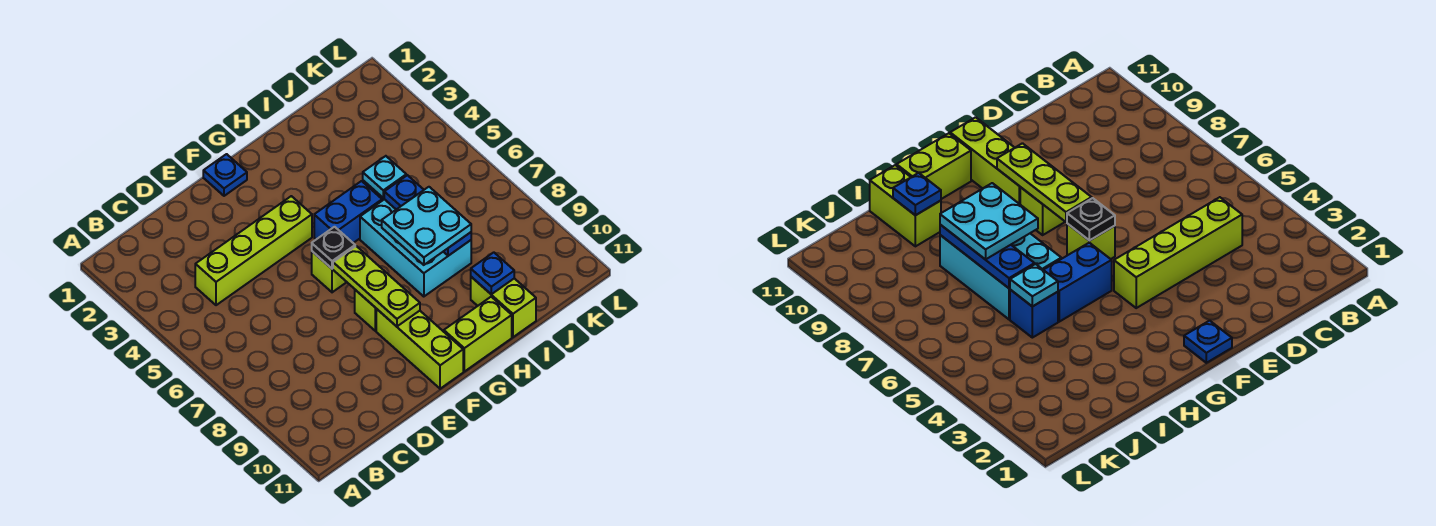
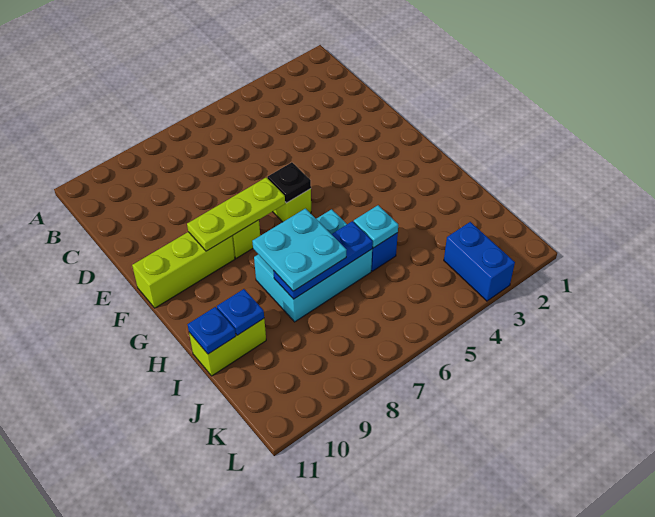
lime brick C4:F4 level 1 -> none
blue plate F1 level 1 -> blue plate I11 level 2
blue brick G5:H5 level 1 -> blue brick K3:L3 level 1
lime brick G11:H11 level 1 -> none

